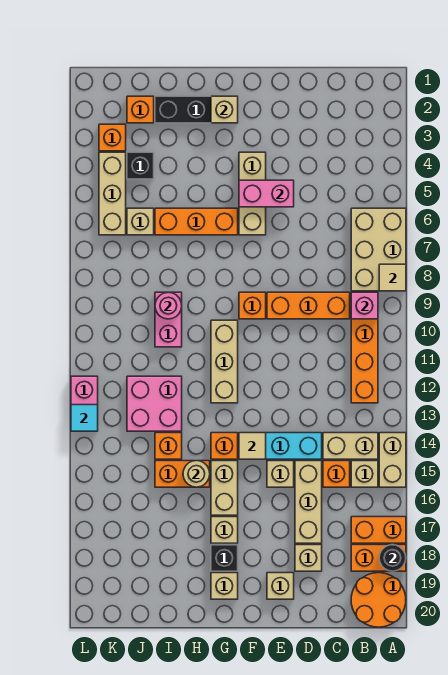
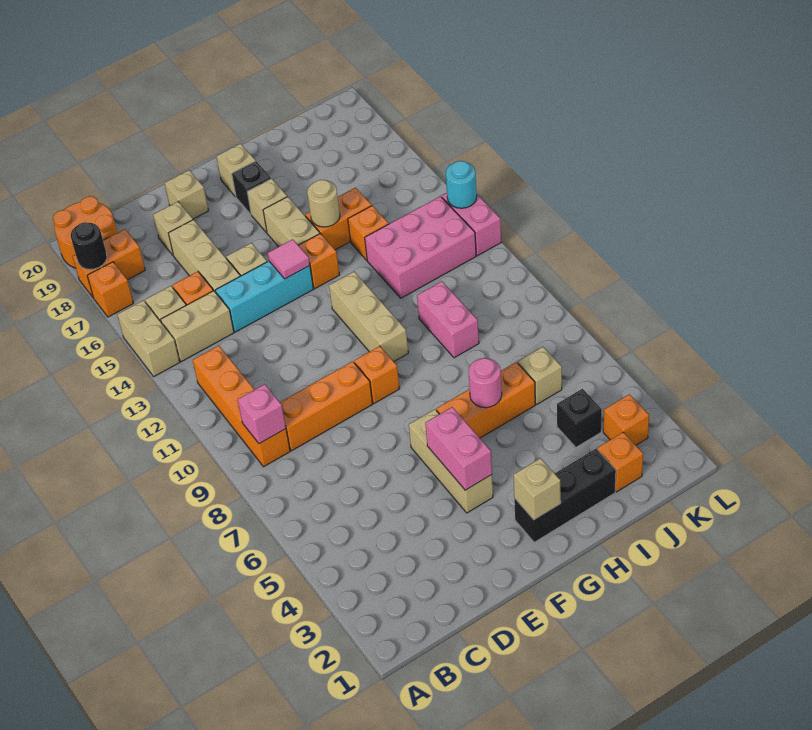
tan brick A6:B8 level 1 -> none
tan tile A8 level 2 -> none
orange brick A17:B17 level 1 -> orange brick A17 level 1
pink brick E5:F5 level 2 -> pink brick F4:F5 level 2
tan tile F14 level 2 -> pink tile F14 level 2
pink round brick I9 level 2 -> pink round brick H6 level 2
pink brick I12:J13 level 1 -> pink brick I12:K13 level 1
tan brick K4:K6 level 1 -> none
cyan tile L13 level 2 -> cyan round brick L13 level 2

